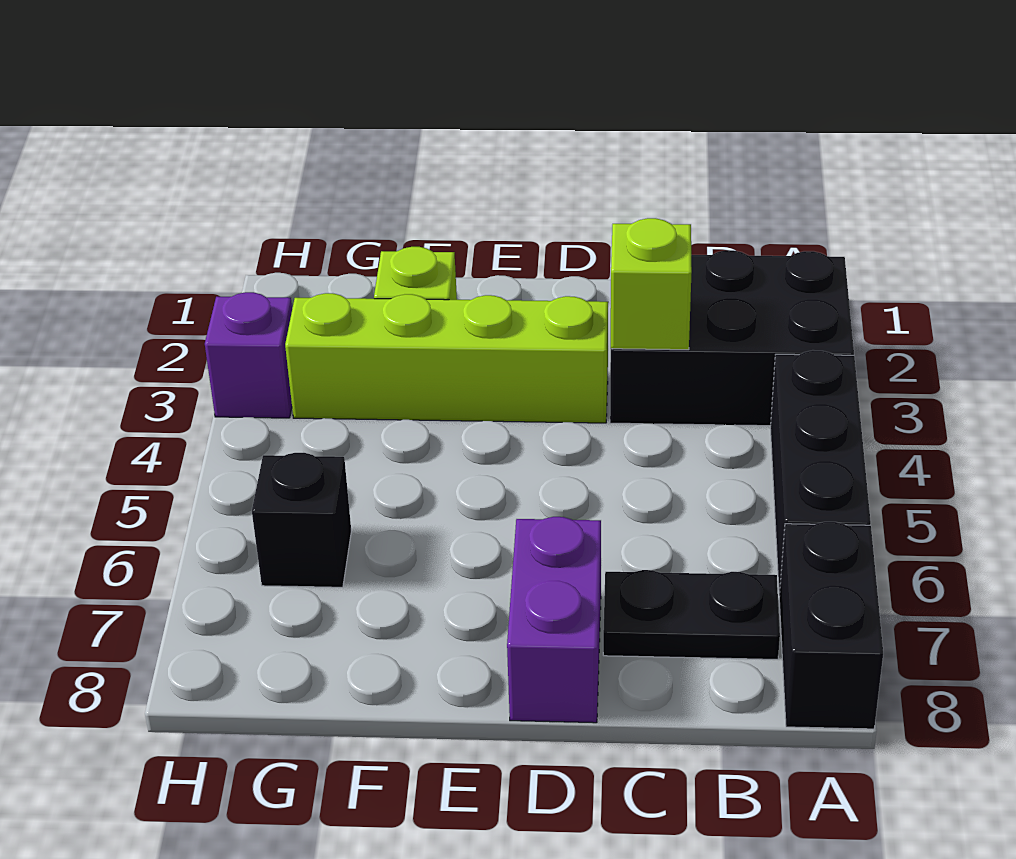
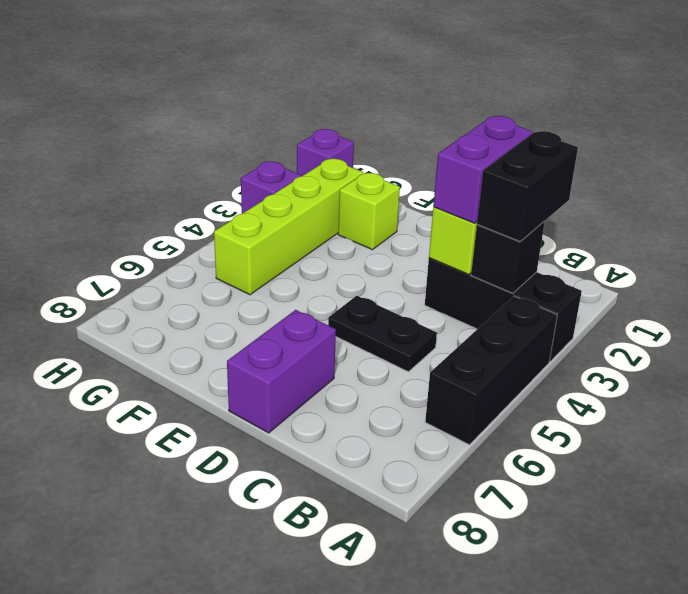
black brick A2:C3 level 1 -> black brick A3:C3 level 1
black brick A7:A8 level 1 -> black brick B2:B3 level 3
black plate B7:C7 level 1 -> black plate C5:D5 level 1
none -> purple brick C2:C3 level 3
lime brick D3:G3 level 1 -> lime brick G2:G5 level 1
black brick G6 level 1 -> black brick B3 level 2
none -> purple brick H1 level 1

